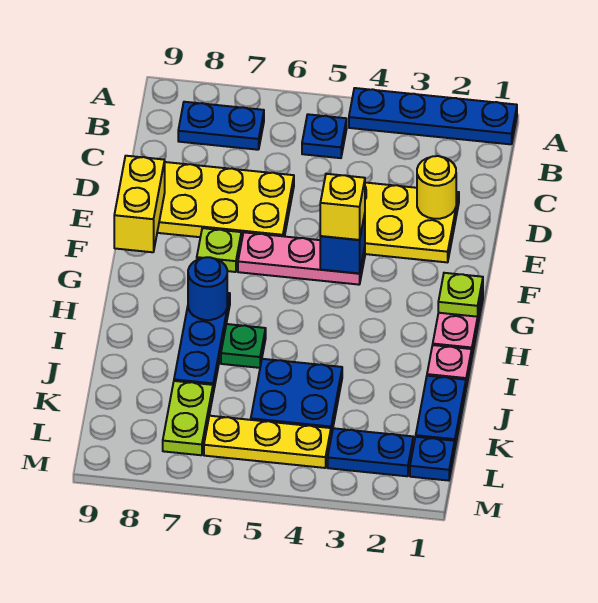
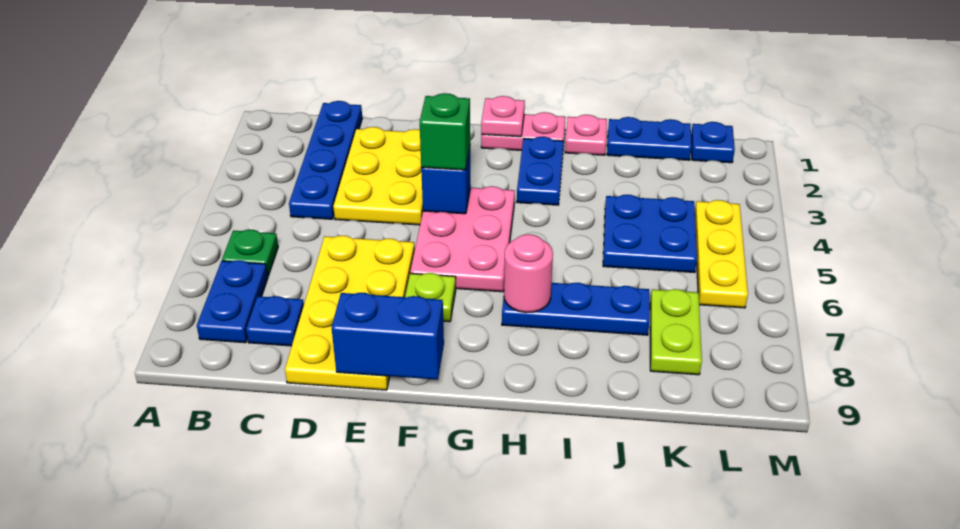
blue plate A1:A4 level 1 -> blue plate C1:C4 level 1
blue plate B5 level 1 -> blue plate C8 level 1
yellow round brick D2 level 2 -> none
yellow brick E9:F9 level 2 -> blue brick E9:F9 level 2
pink plate F4:F6 level 1 -> pink plate F4:G6 level 1
yellow brick F4 level 3 -> green brick F4 level 3
lime plate G1 level 2 -> pink plate G1 level 2
blue round brick H7 level 2 -> pink round brick H7 level 2
green plate I6 level 1 -> green plate B6 level 1
lime plate K7:L7 level 1 -> lime plate K7:K8 level 1
blue plate L2:L3 level 1 -> blue plate H2:H3 level 1

